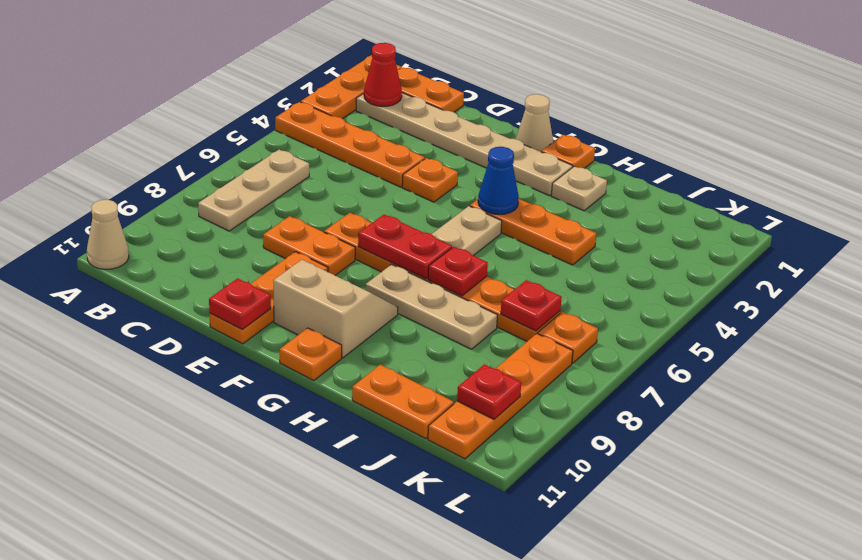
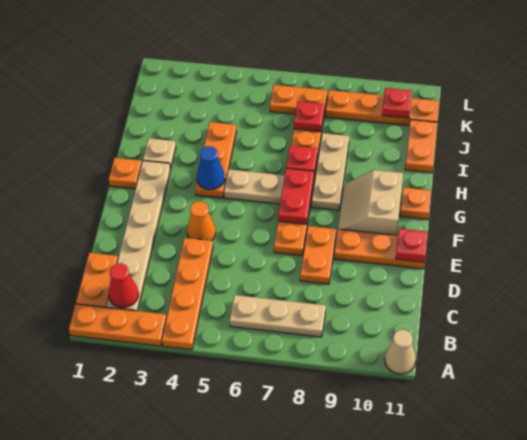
orange plate E4 level 1 -> orange cone E4 level 1
tan cone F1 level 1 -> none
orange plate K7 level 1 -> orange plate K6:K7 level 1

